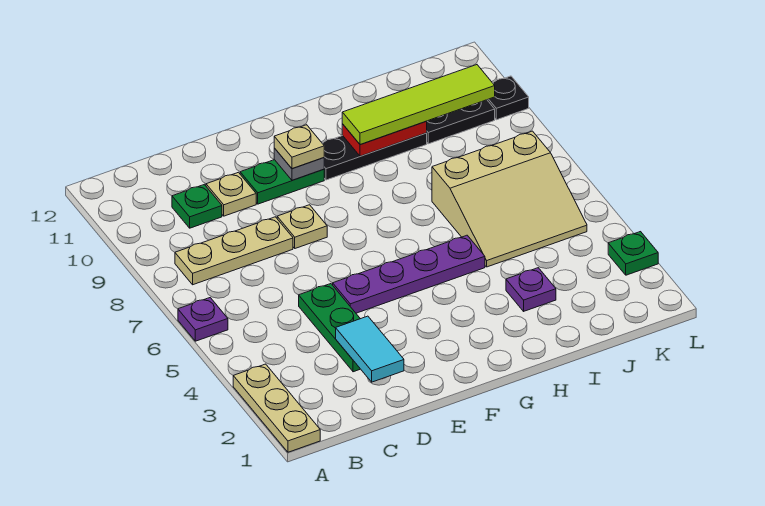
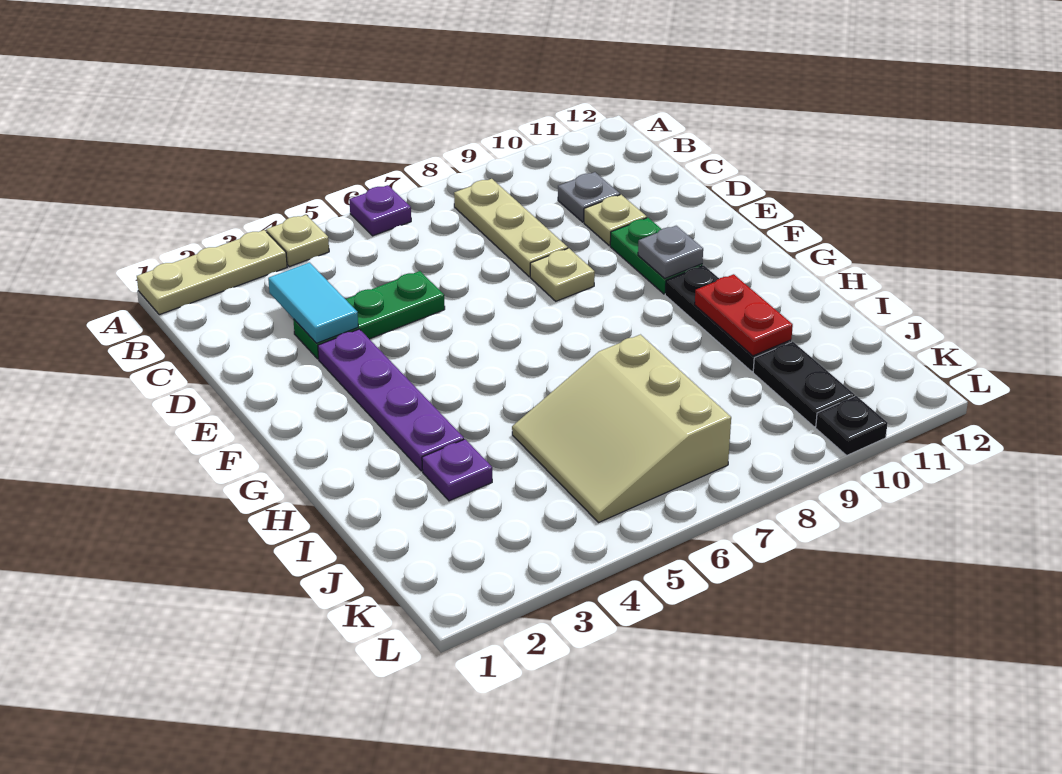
green plate C10 level 1 -> grey plate C10 level 1
cyan tile D2:D3 level 2 -> cyan tile C3:D3 level 2
purple plate E5:H5 level 1 -> purple plate E3:H3 level 1
tan plate F10 level 3 -> tan plate A4 level 1
lime tile H10:K10 level 3 -> none
green plate L3 level 1 -> none

